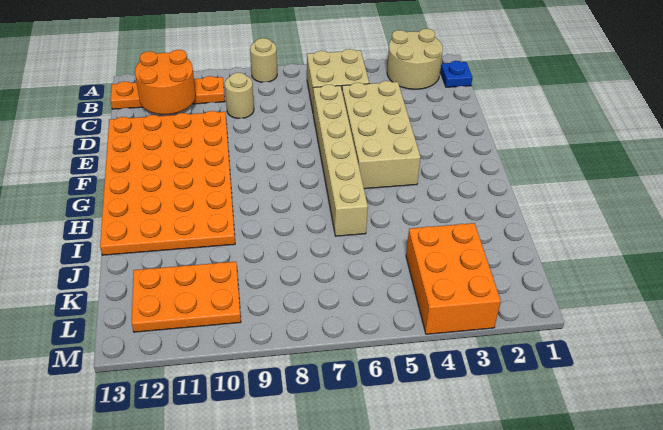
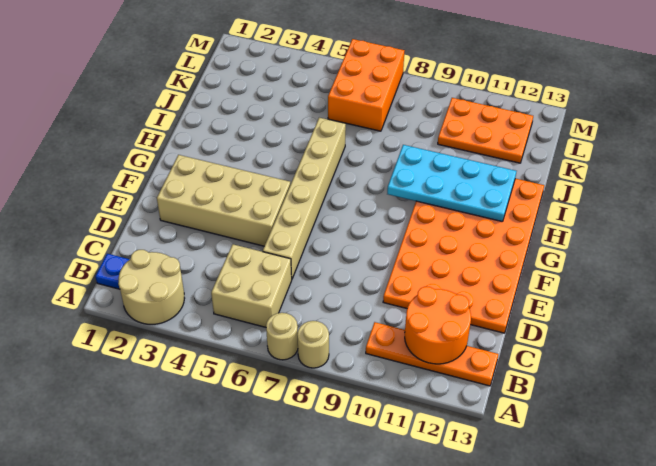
tan round brick C9 level 1 -> tan round brick A7 level 1
tan brick D4:G5 level 1 -> tan brick E2:F5 level 1
none -> cyan plate H9:I12 level 2
orange brick K3:M4 level 1 -> orange brick K6:M7 level 1

